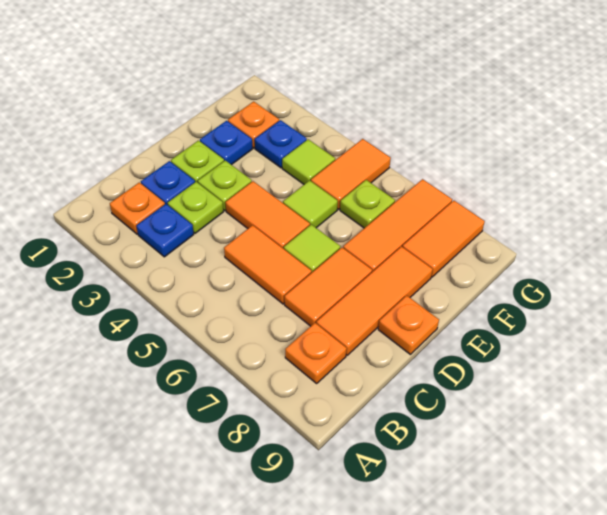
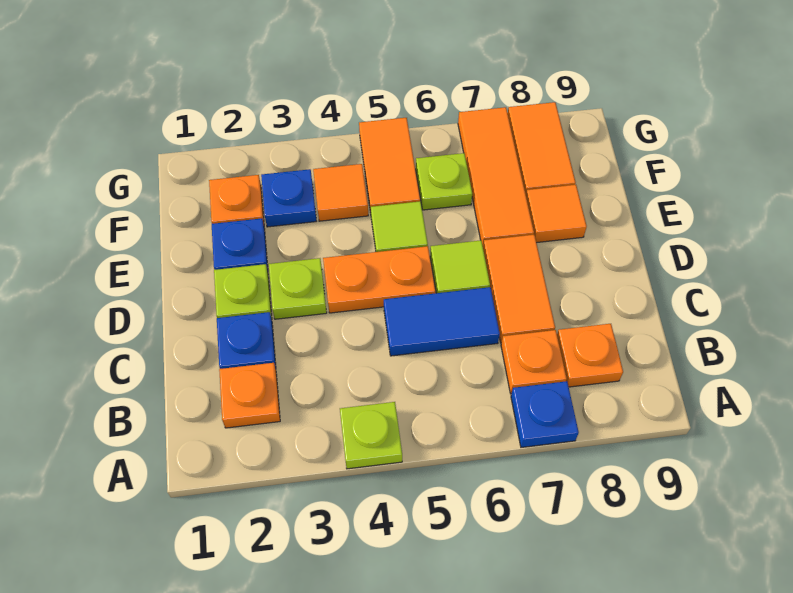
blue plate B3 level 1 -> blue plate A7 level 1
lime plate C3 level 1 -> lime plate A4 level 1
orange tile C5:C6 level 1 -> blue tile C5:C6 level 1
orange tile C8:E8 level 1 -> orange tile E8 level 1
orange tile D4:D5 level 1 -> orange plate D4:D5 level 1
orange plate D9 level 1 -> orange plate B7 level 1
lime tile F4 level 1 -> orange tile F4 level 1

